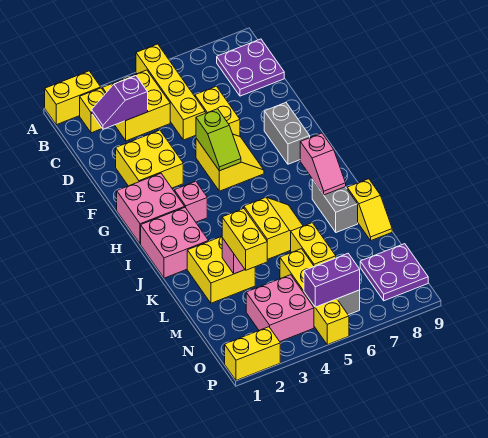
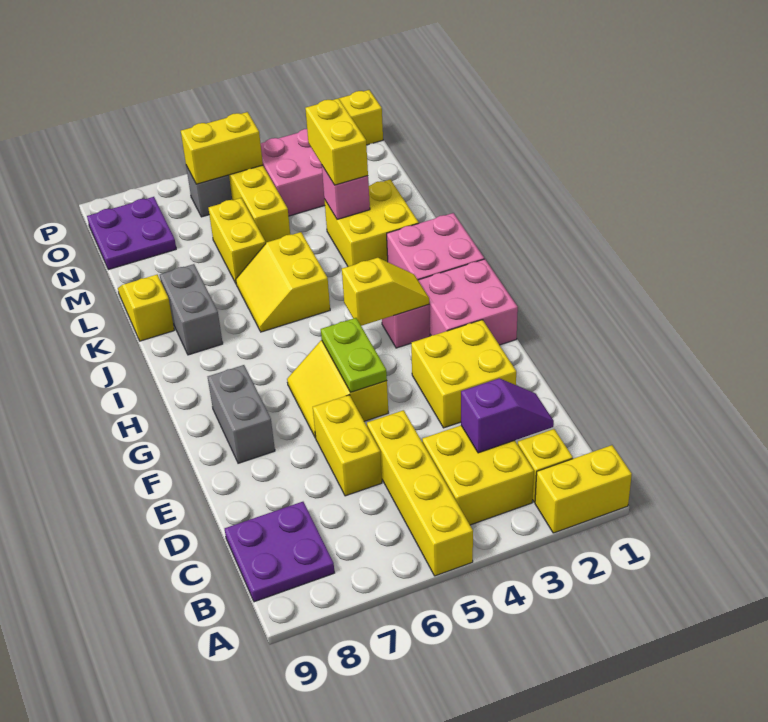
lime slope F5:G5 level 2 top F -> lime plate F5:G5 level 2
none -> yellow slope H3:H4 level 2 top 4
pink slope I8:J8 level 2 top I -> none
purple brick O5:O6 level 2 -> yellow brick O5:O6 level 2

